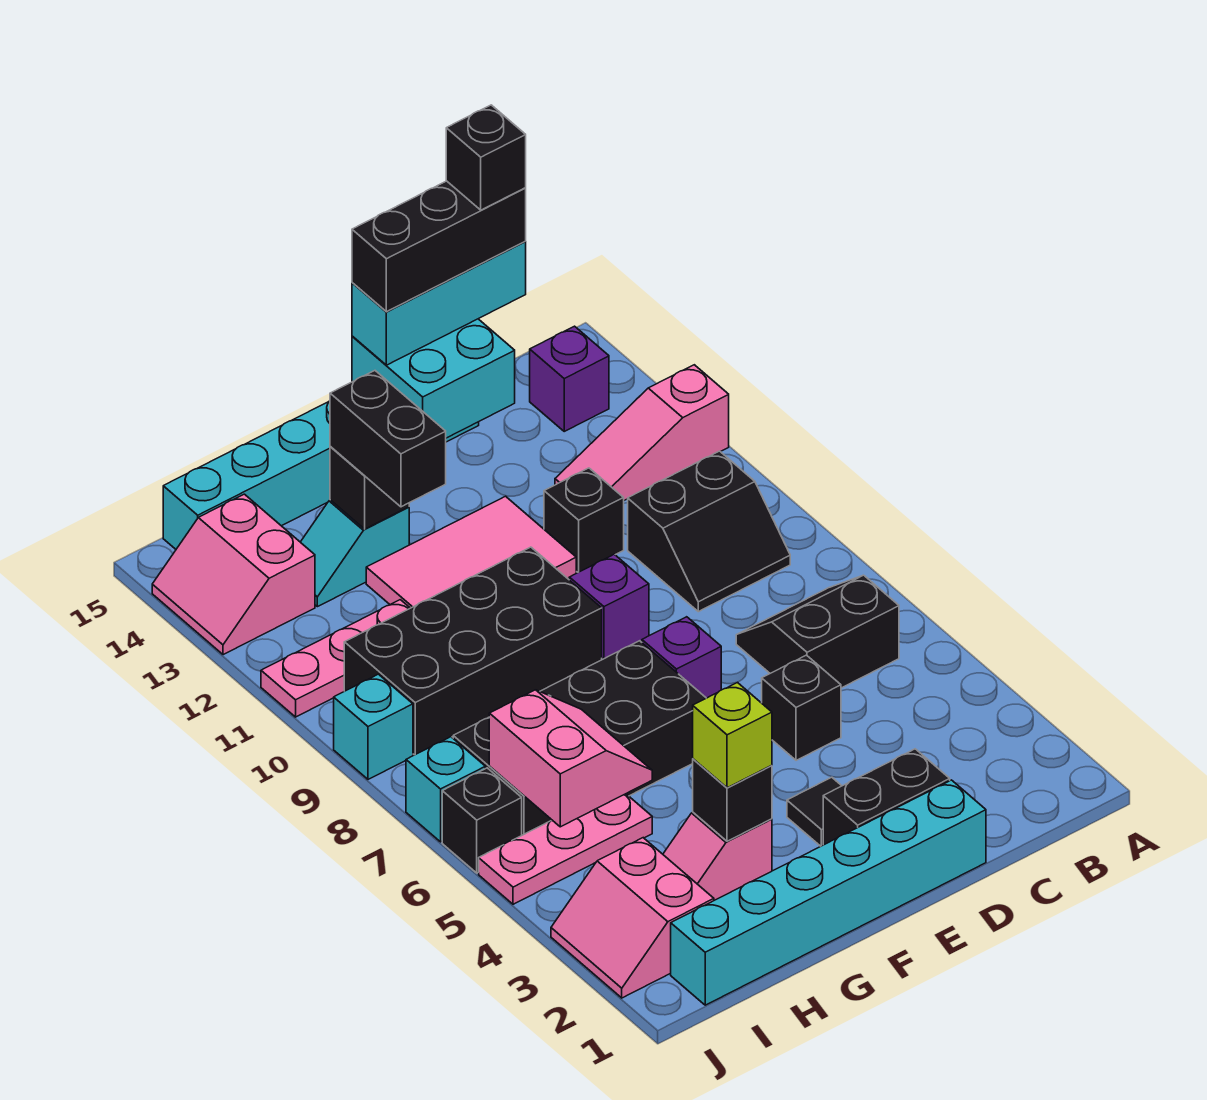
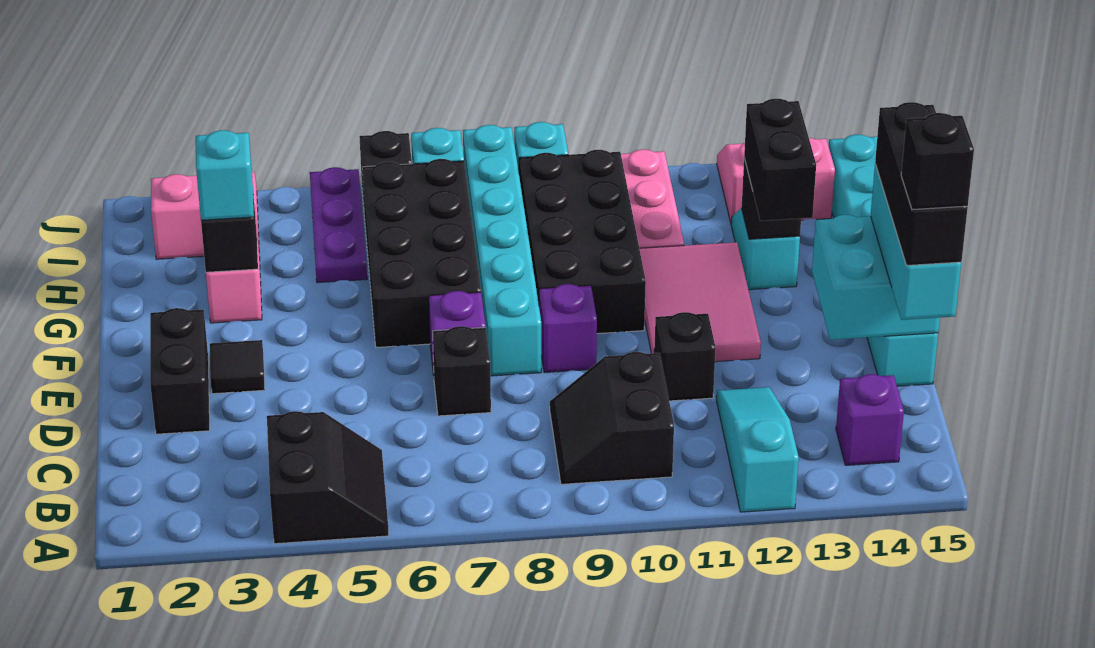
pink slope A12:C12 level 1 top A -> cyan slope A12:C12 level 1 top A
black slope B6:C7 level 1 top 6 -> black slope A4:B5 level 1 top 4
cyan brick D1:I1 level 1 -> cyan brick E8:J8 level 1
black brick D5 level 1 -> black brick D7 level 1
lime brick G3 level 3 -> cyan brick G3 level 3
black brick G12:G13 level 3 -> black brick F13:G13 level 3
pink plate H5:J5 level 1 -> purple plate H5:J5 level 1
pink slope H5:I6 level 2 top I -> none

